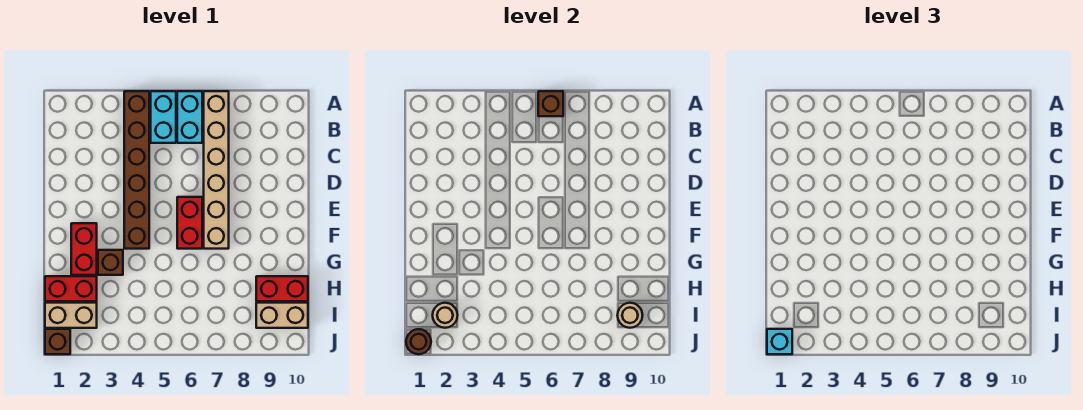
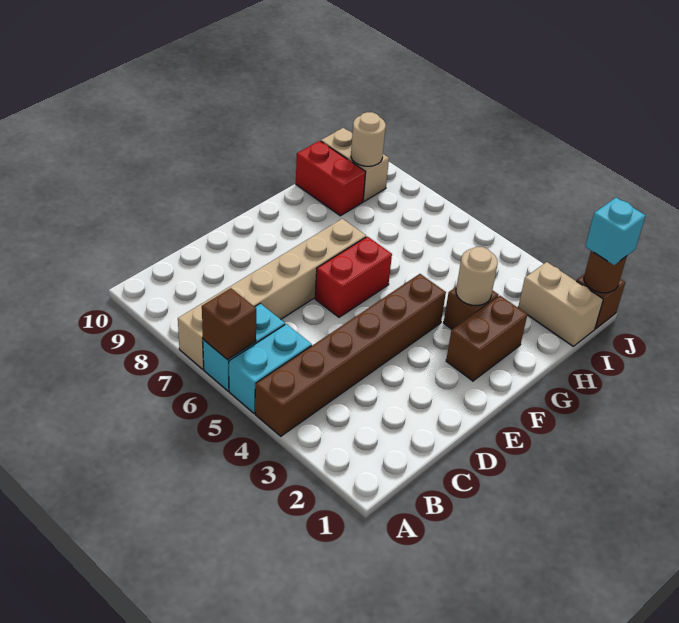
red brick F2:G2 level 1 -> brown brick F2:G2 level 1
red brick H1:H2 level 1 -> none
tan round brick I2 level 2 -> tan round brick G3 level 2

